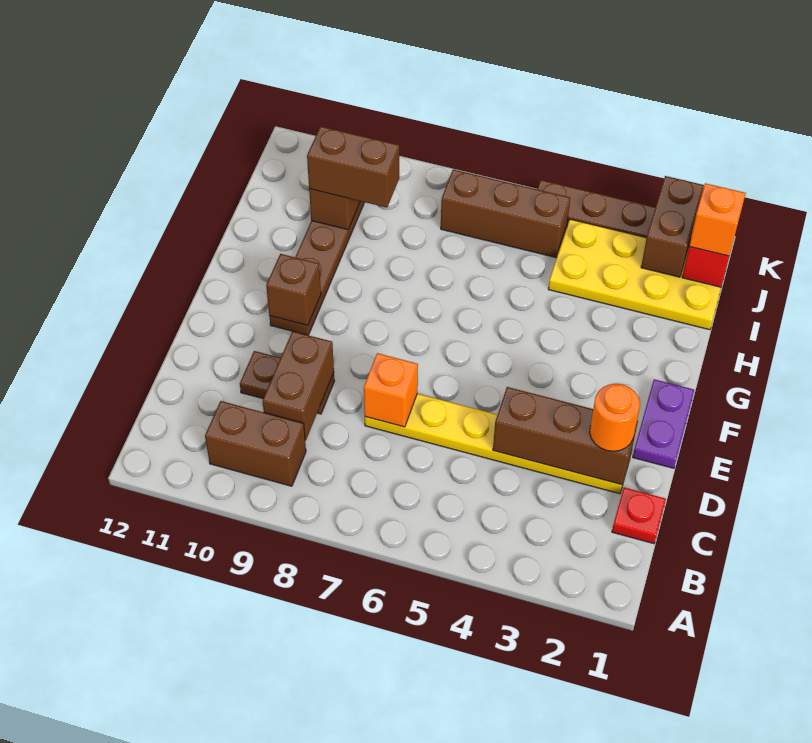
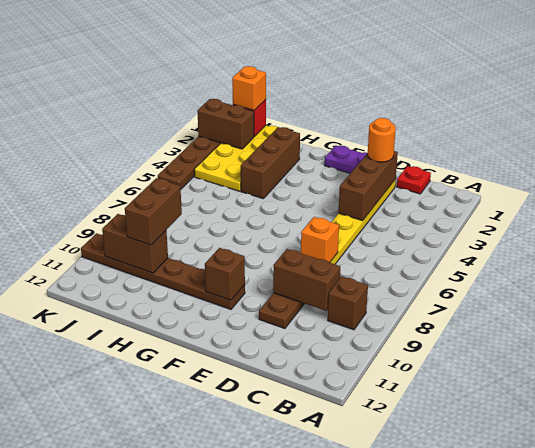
brown brick B9:B10 level 1 -> brown brick B9 level 1
brown brick J5:J7 level 1 -> brown brick H2:H4 level 1

